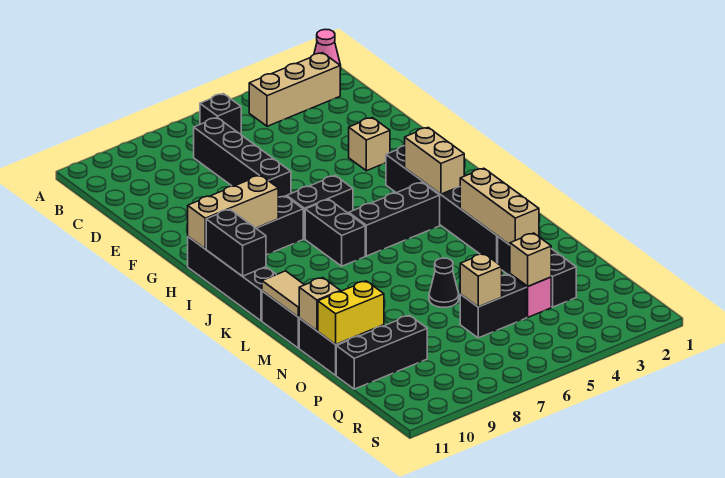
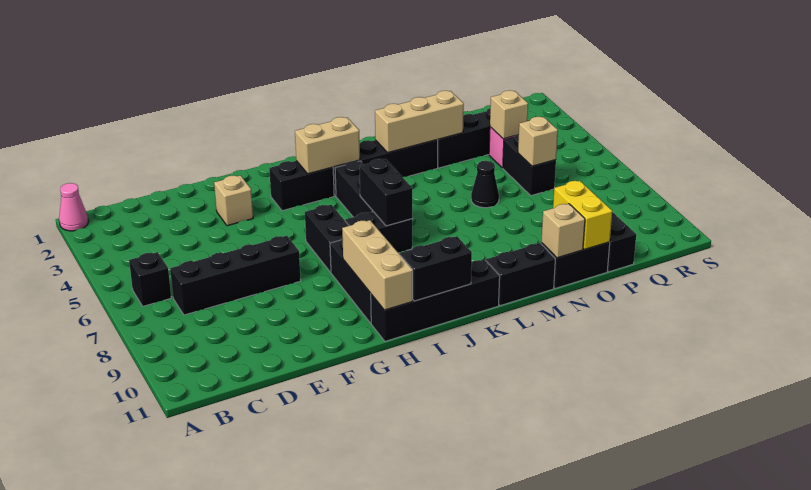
tan brick B2:B4 level 1 -> none
none -> black brick J6:J7 level 2
tan tile L11:M11 level 2 -> none

